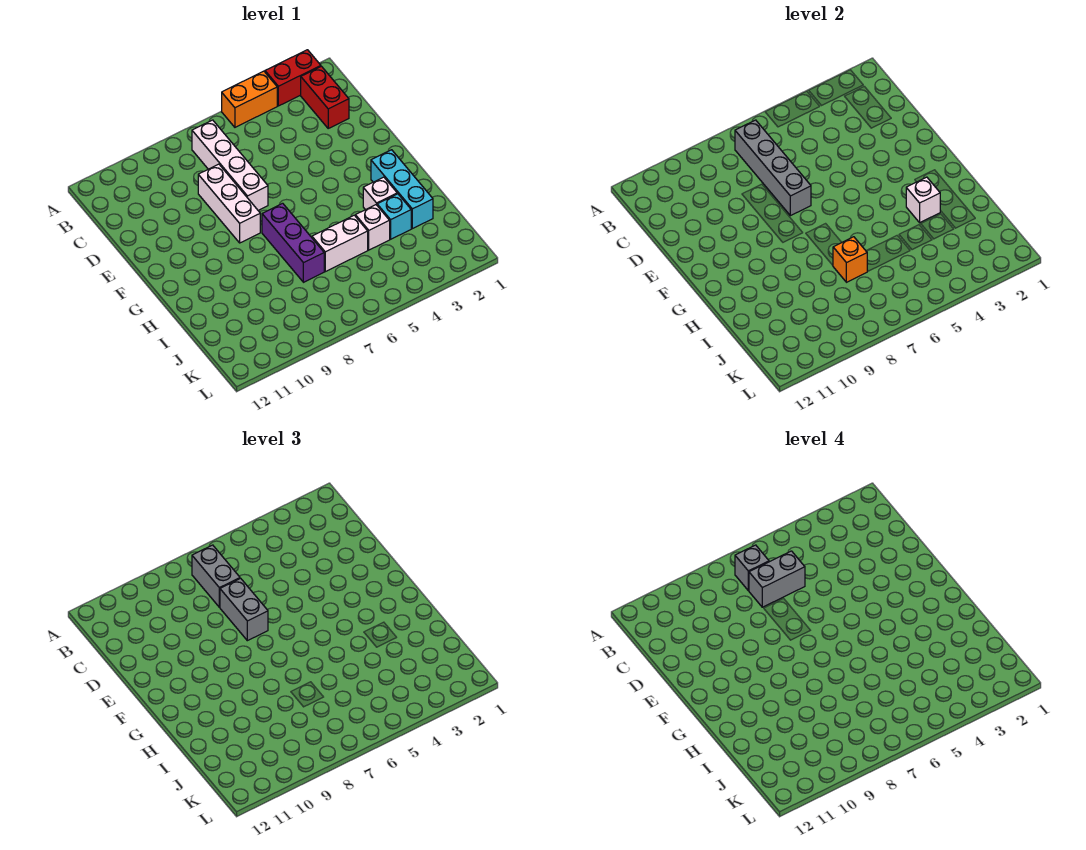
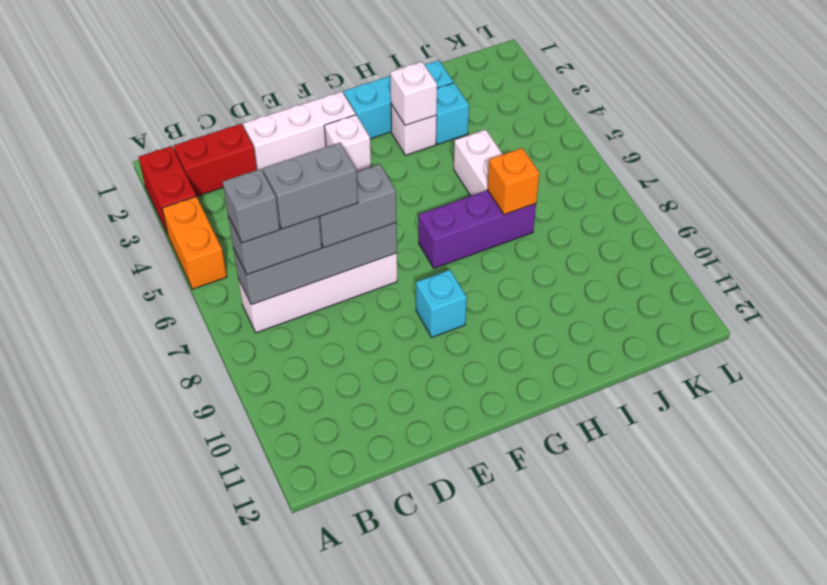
grey brick C6:C7 level 4 -> grey brick C7:D7 level 4
white brick D8:F8 level 1 -> white brick D2:F2 level 1
none -> cyan brick F9 level 1
white brick I4 level 1 -> white brick F3 level 1

